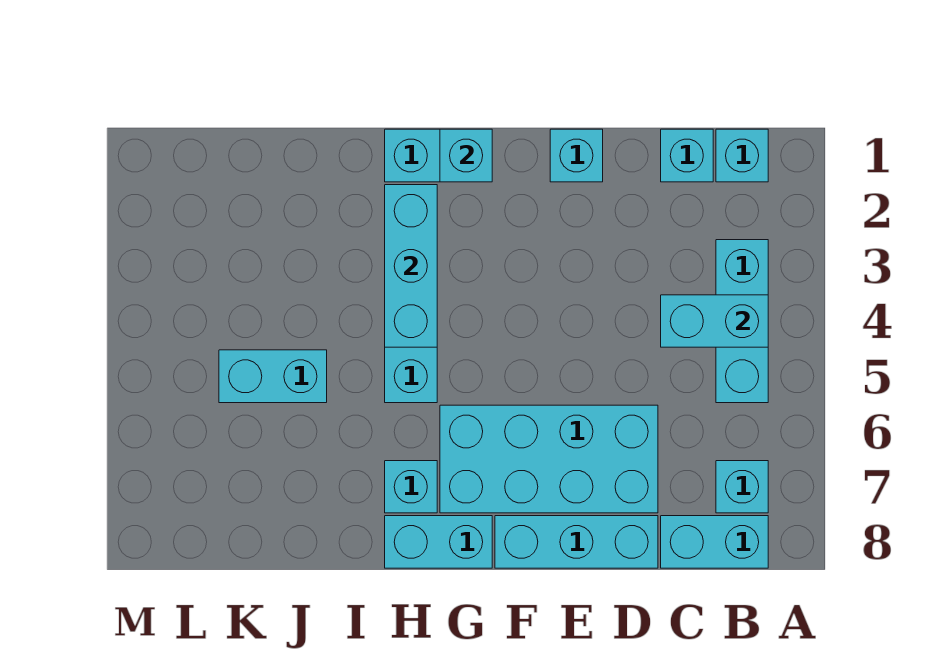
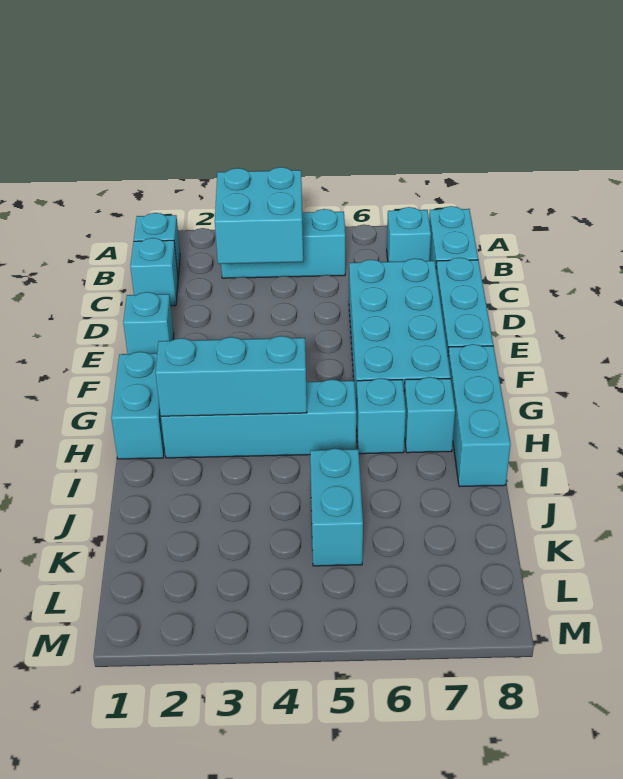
cyan brick B4:C4 level 2 -> cyan brick B3:C4 level 2
cyan brick G1 level 2 -> cyan brick H6 level 1
cyan brick G8:H8 level 1 -> cyan brick G8:I8 level 1

